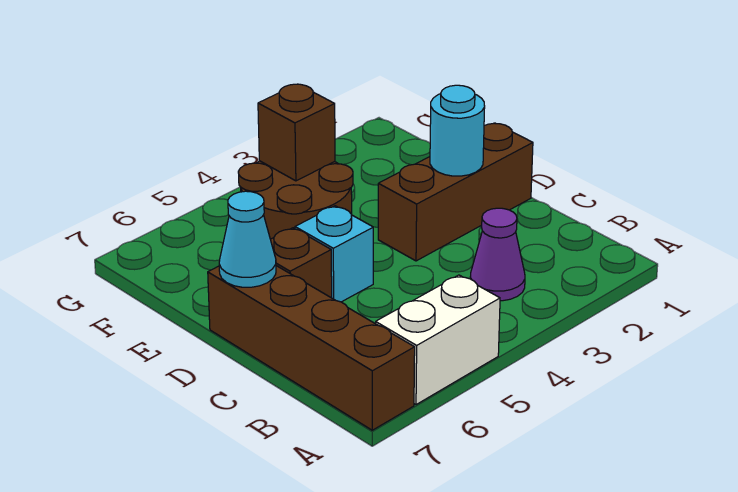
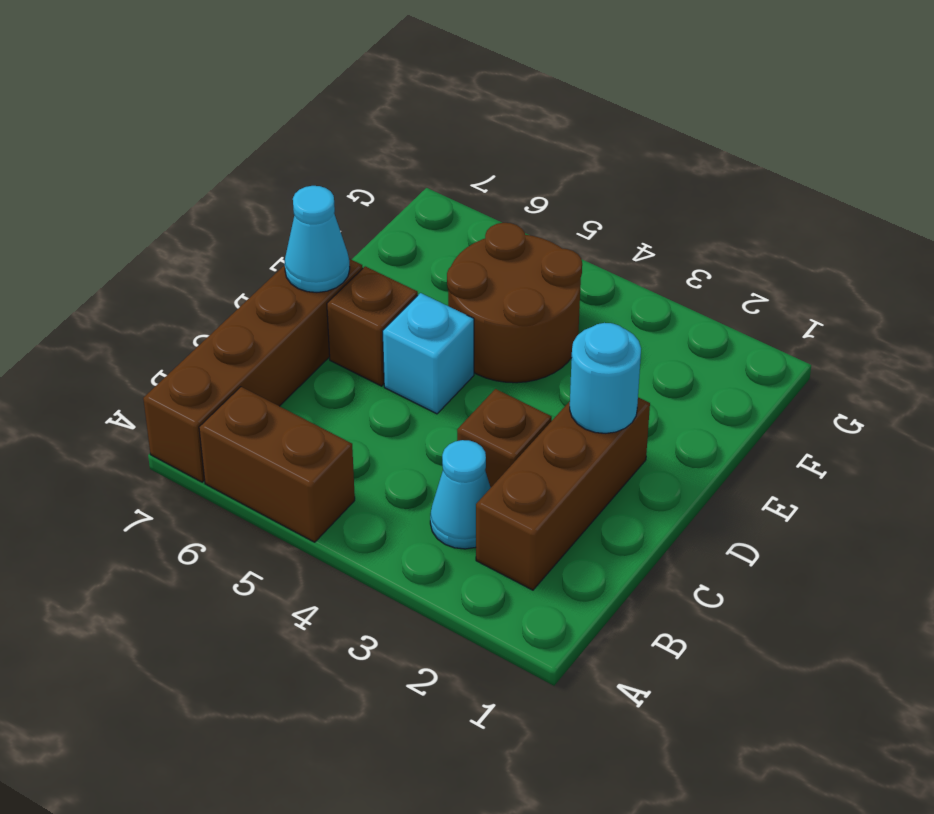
white brick A5:A6 level 1 -> brown brick A5:A6 level 1
purple cone B3 level 1 -> cyan cone B3 level 1
brown brick D1:D3 level 1 -> brown brick B2:D2 level 1
brown brick F4 level 2 -> brown brick C3 level 1

